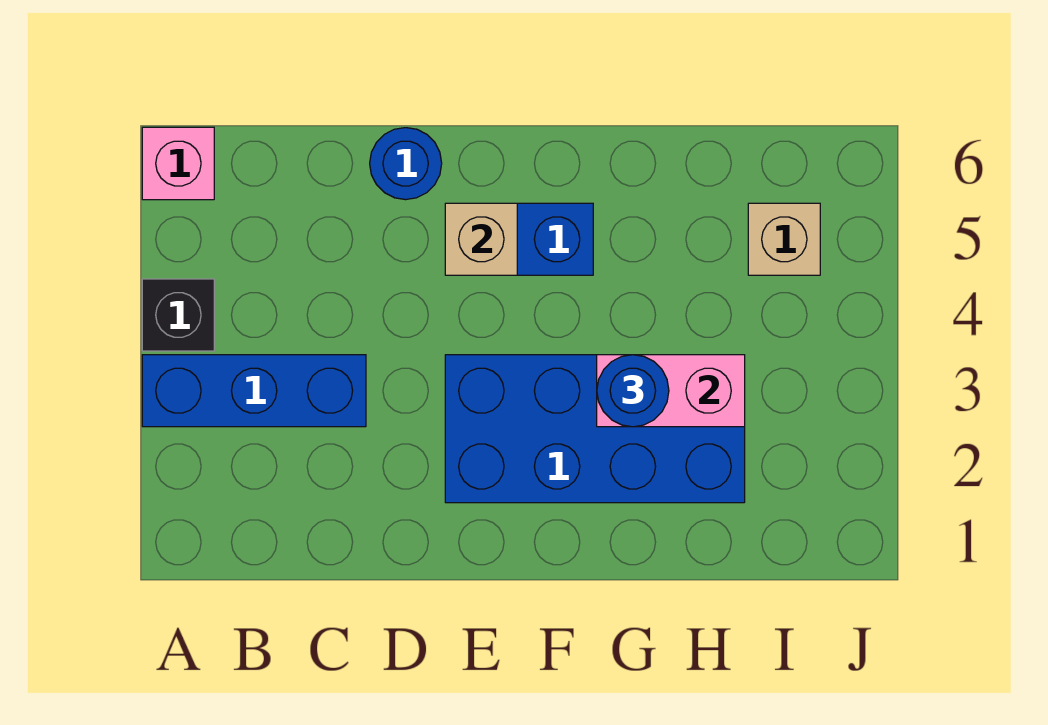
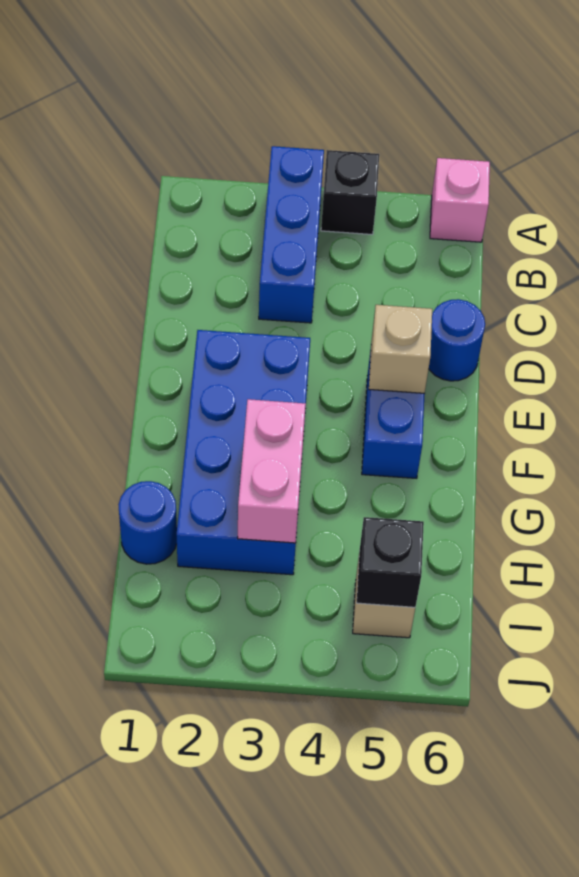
blue round brick G3 level 3 -> blue round brick H1 level 1
none -> black brick I5 level 2

